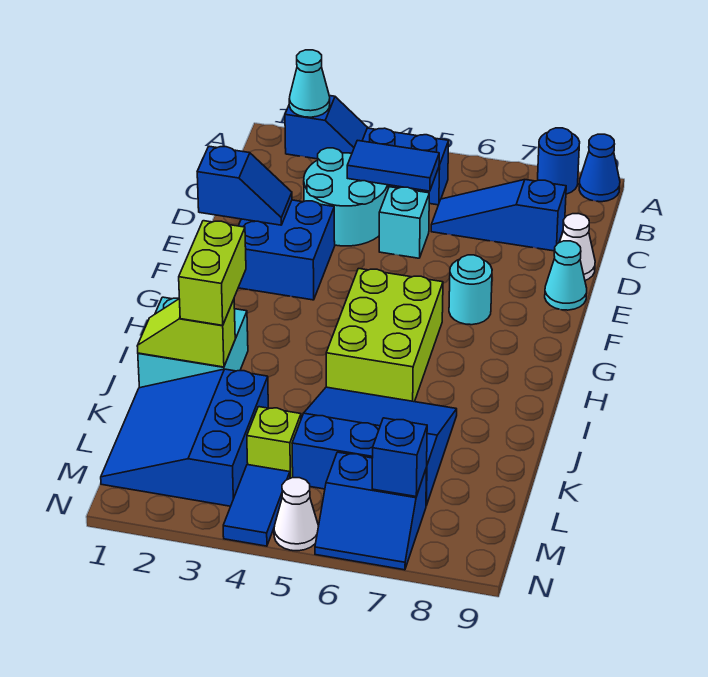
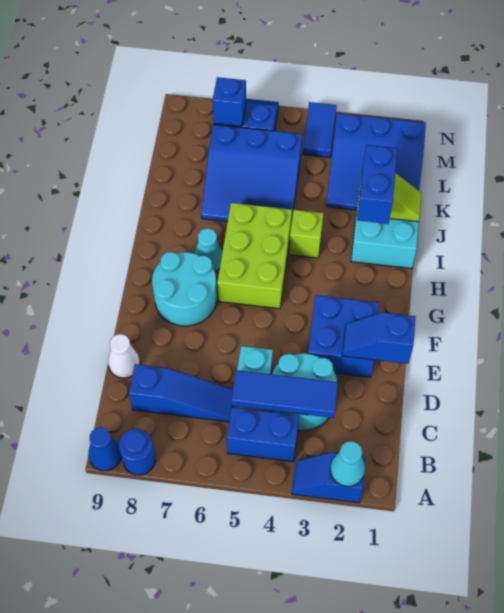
blue tile C4:C5 level 2 -> blue tile C3:C5 level 2
cyan cone E9 level 1 -> cyan cone H7 level 1
cyan round brick F7 level 1 -> cyan round brick F7:G8 level 1
lime brick I2:J2 level 3 -> blue brick I2:J2 level 3
blue slope K1:M3 level 1 top 3 -> blue slope K1:M3 level 1 top M
lime brick L4 level 1 -> lime brick I4 level 1
white cone N5 level 1 -> none

